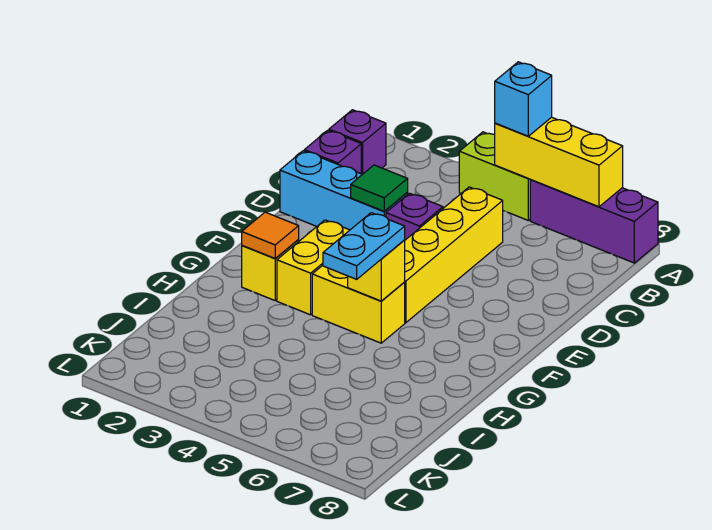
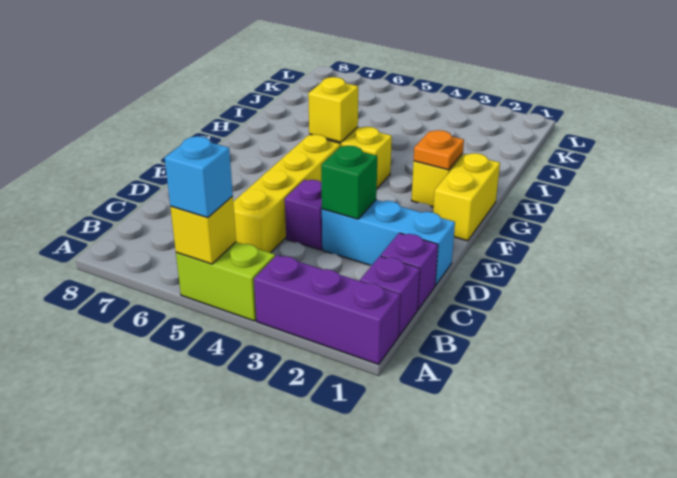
yellow brick A5:A7 level 2 -> yellow brick A5 level 2
purple brick A6:A8 level 1 -> purple brick A1:A3 level 1
green tile D3 level 2 -> green brick D3 level 2
yellow brick F3:G3 level 1 -> yellow brick F1:G1 level 1
orange tile G2 level 2 -> orange plate G2 level 2
cyan plate G5:H5 level 3 -> none

